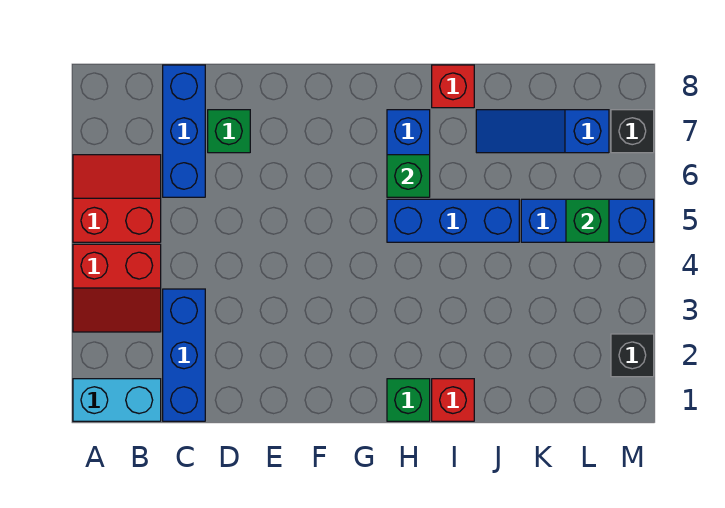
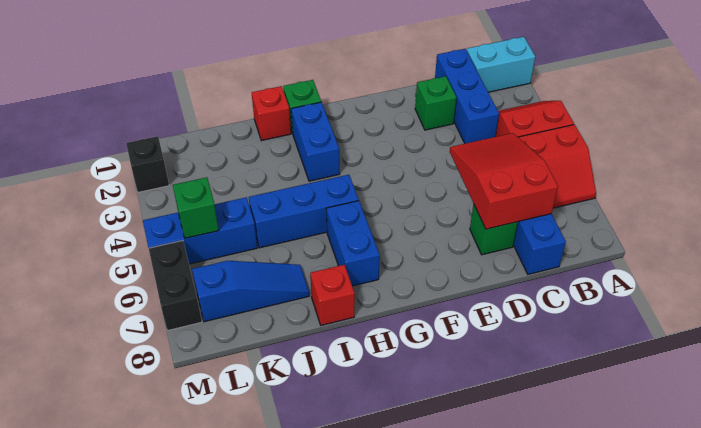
none -> red slope C5:D7 level 2 top 7
none -> blue brick H2:H3 level 1
green brick H6 level 2 -> green brick D2 level 1
black brick M7 level 1 -> black brick M6:M7 level 1

